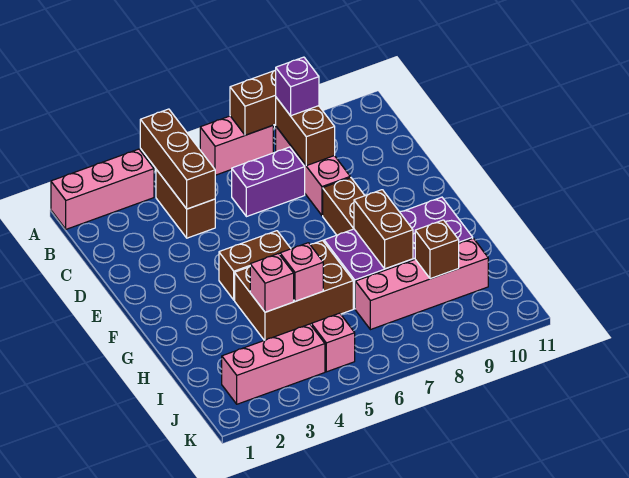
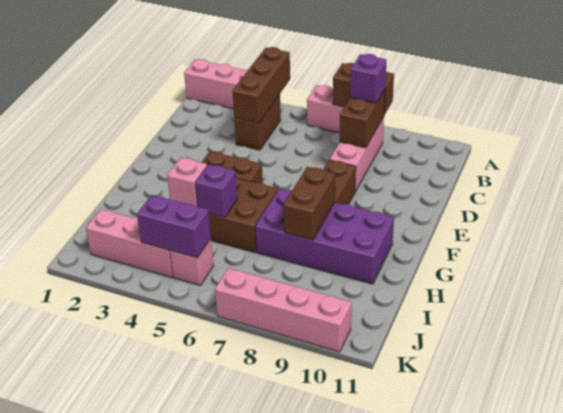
purple brick C6:C7 level 1 -> purple brick J4:J5 level 2
pink brick H5 level 2 -> purple brick H5 level 2
pink brick I7:I10 level 1 -> pink brick K7:K10 level 1
brown brick I9 level 2 -> none

